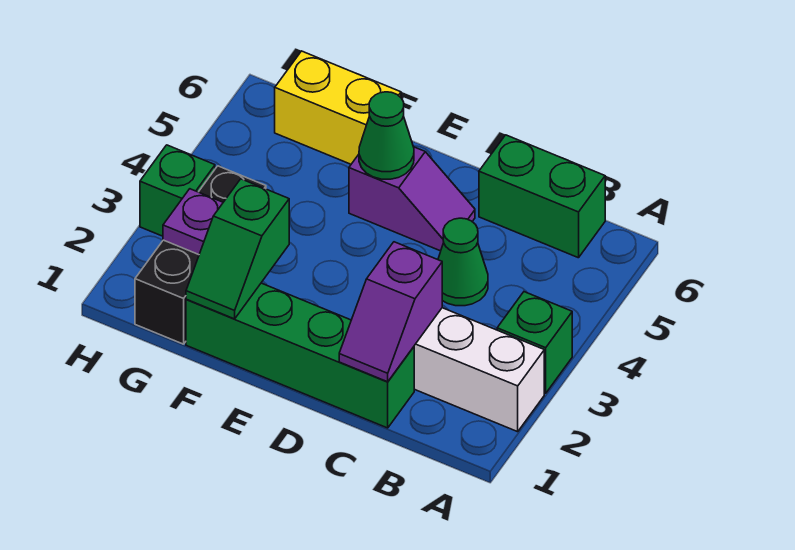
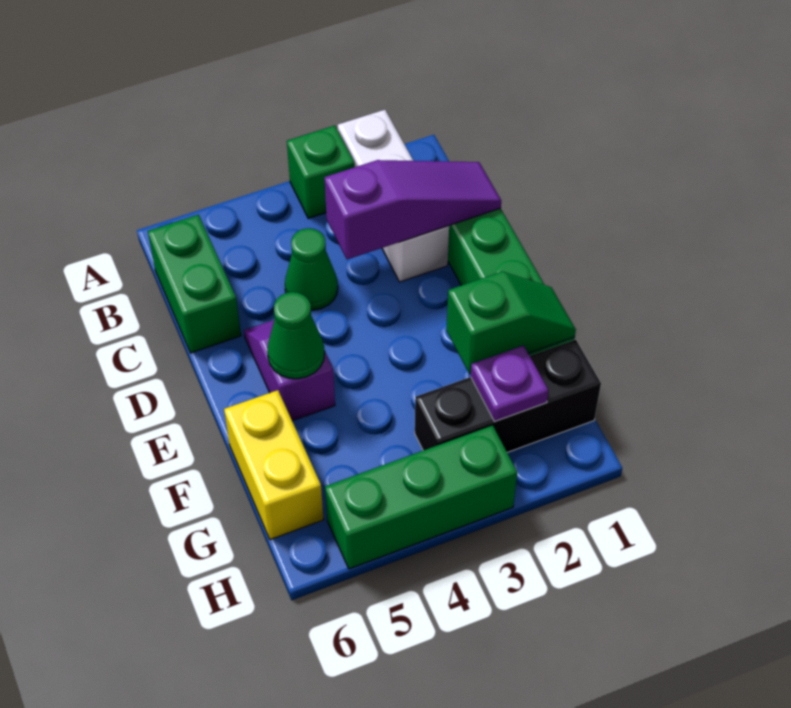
purple slope C1:C2 level 2 top 2 -> purple slope C1:C3 level 2 top 3
green brick H3 level 1 -> green brick H3:H5 level 1

